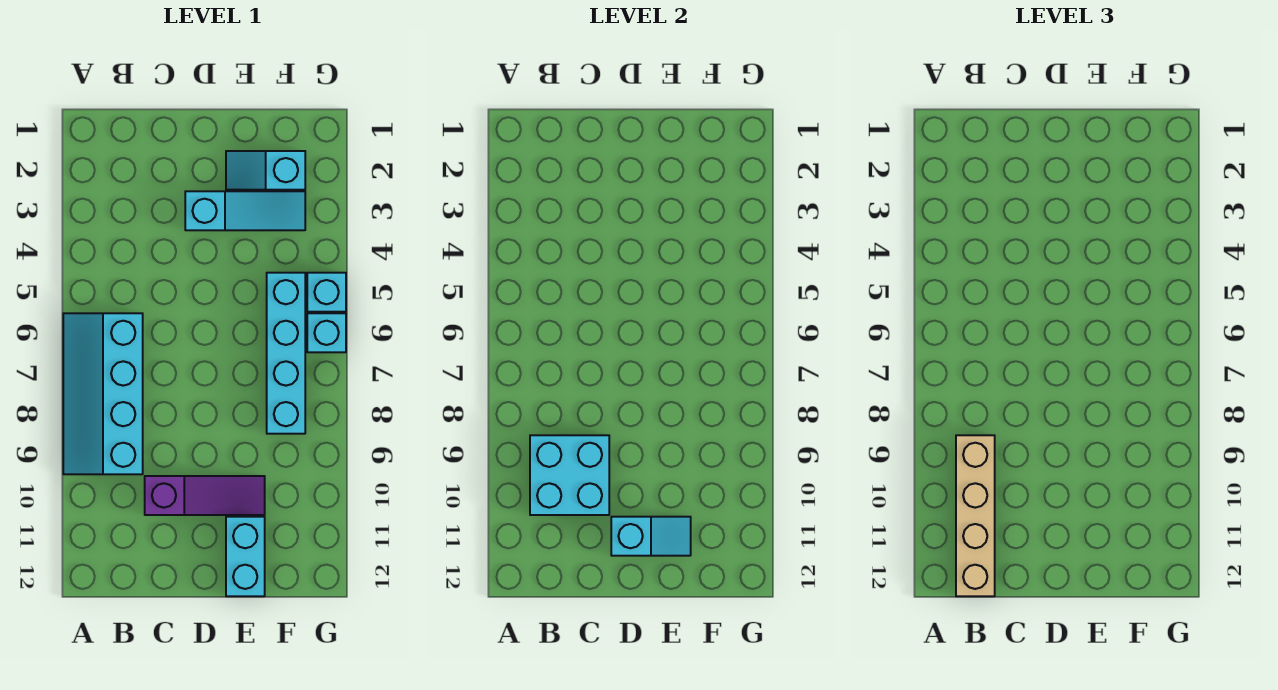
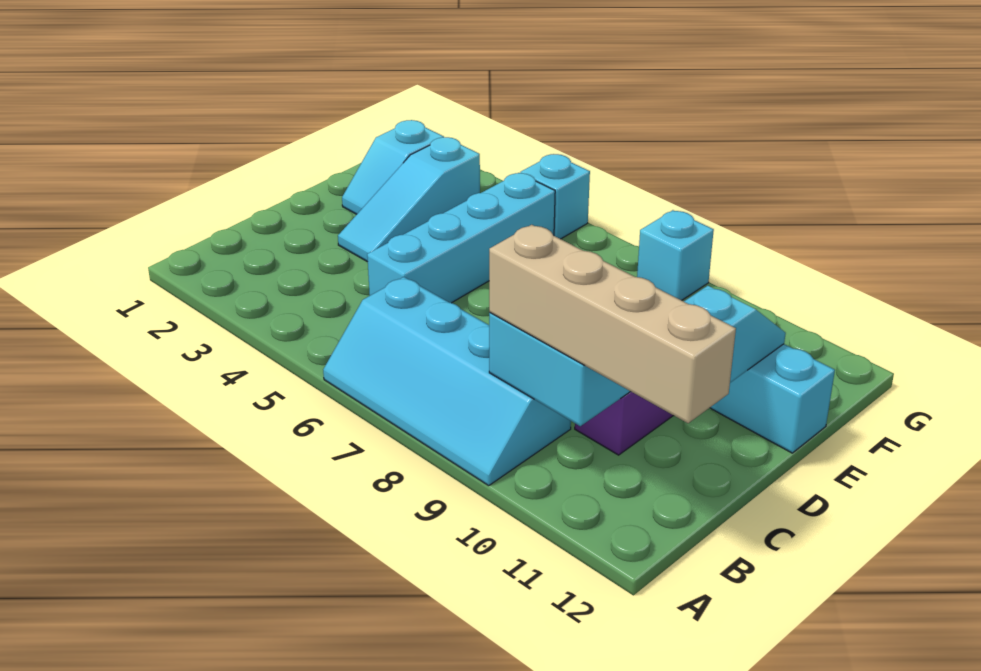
cyan slope D3:F3 level 1 top D -> cyan slope D3:F3 level 1 top F
cyan brick F5:F8 level 1 -> cyan brick C5:F5 level 1
cyan brick G6 level 1 -> cyan brick G8 level 1

